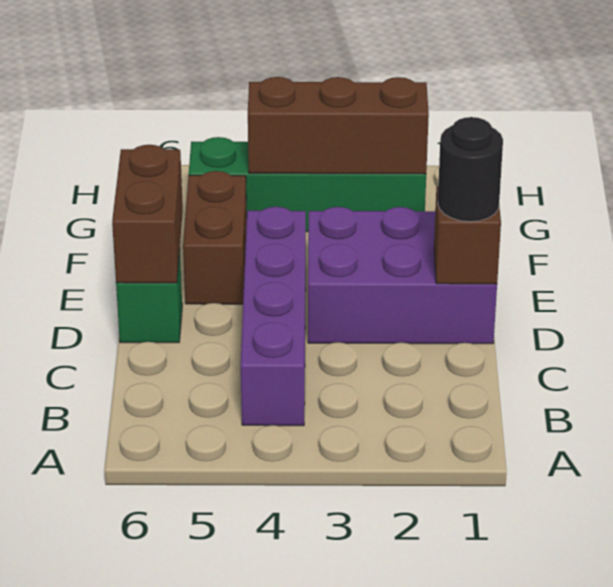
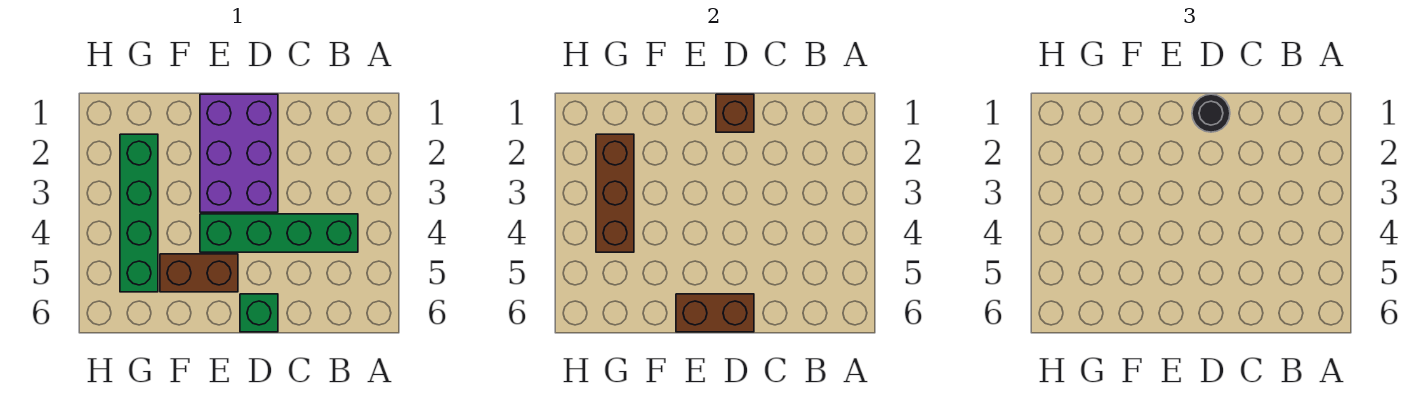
purple brick B4:E4 level 1 -> green brick B4:E4 level 1

